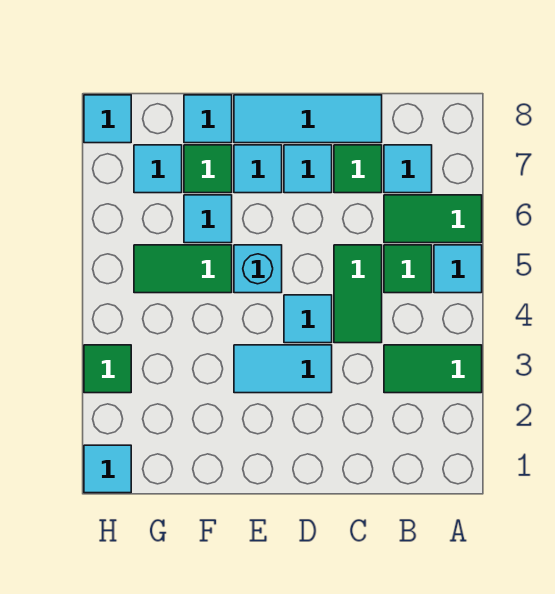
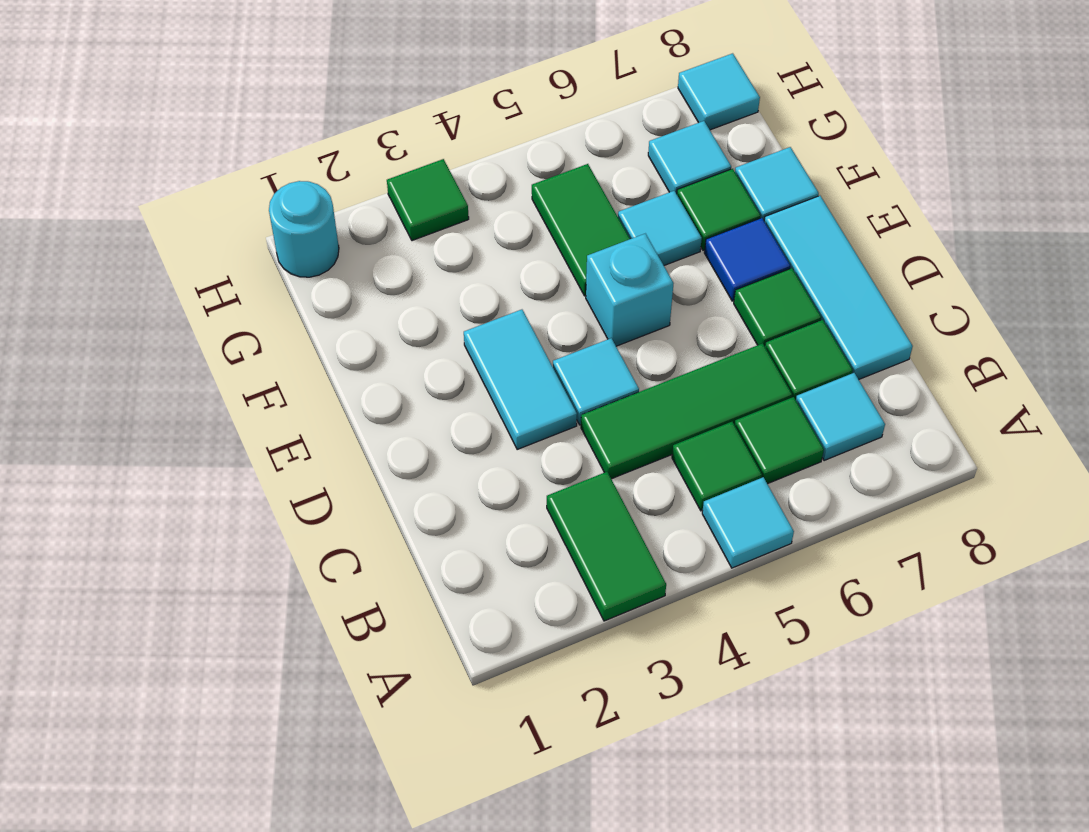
green tile A6:B6 level 1 -> green tile B6 level 1
green tile C4:C5 level 1 -> green tile C4:C6 level 1
cyan tile D7 level 1 -> green tile D7 level 1
cyan tile E7 level 1 -> blue tile E7 level 1
cyan tile H1 level 1 -> cyan round brick H1 level 1

